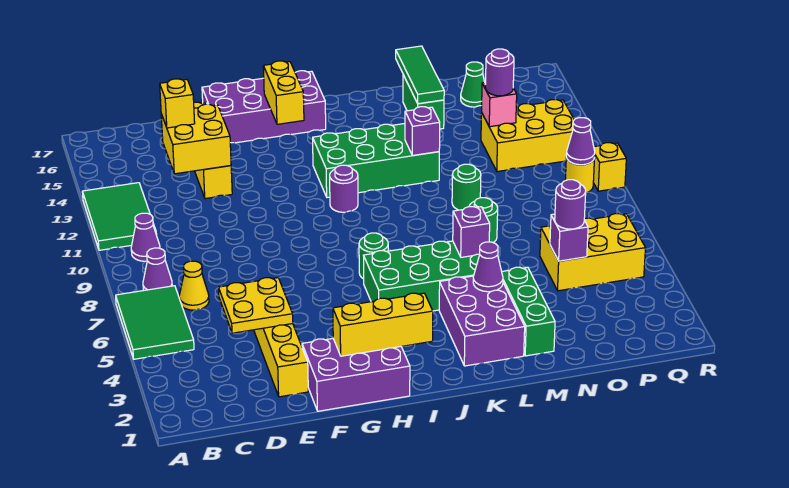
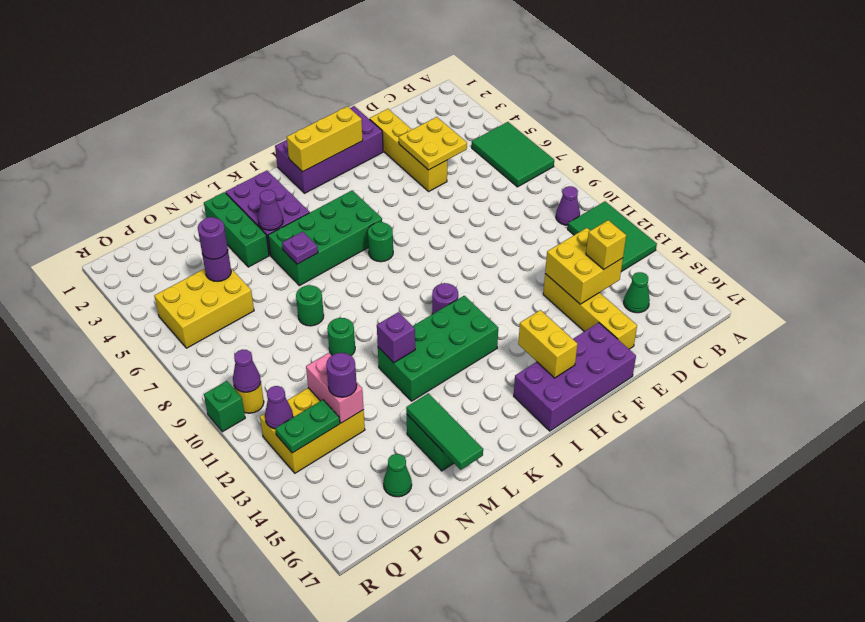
purple cone B8 level 1 -> purple cone Q12 level 2
yellow cone C7 level 1 -> none
none -> green cone C15 level 1
purple brick F1:H2 level 1 -> purple brick F1:I2 level 1
purple brick L6 level 2 -> purple plate L6 level 2
purple brick O5 level 2 -> purple round brick O5 level 2
pink brick O13 level 2 -> pink brick O12:O13 level 2
none -> green plate P13:Q13 level 2
yellow brick R10 level 1 -> green brick R10 level 1

